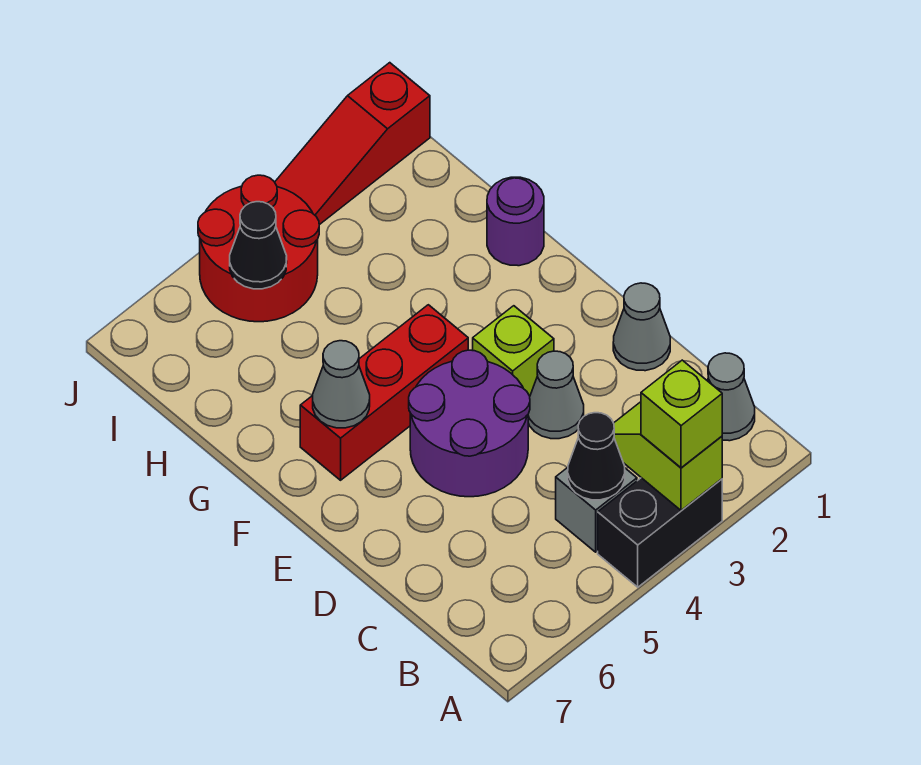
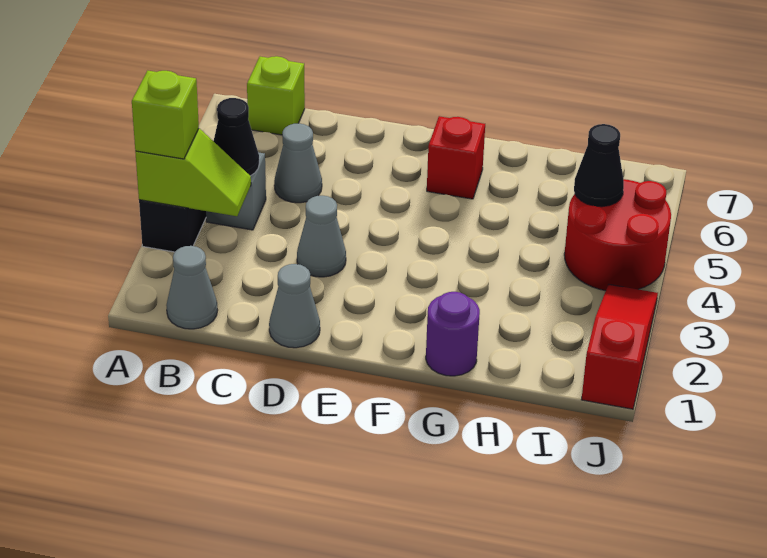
purple round brick D4:E5 level 1 -> none
lime brick E3 level 1 -> lime brick B7 level 1
red brick F4:F6 level 1 -> red brick F6 level 1
grey cone F6 level 2 -> grey cone C5 level 1

